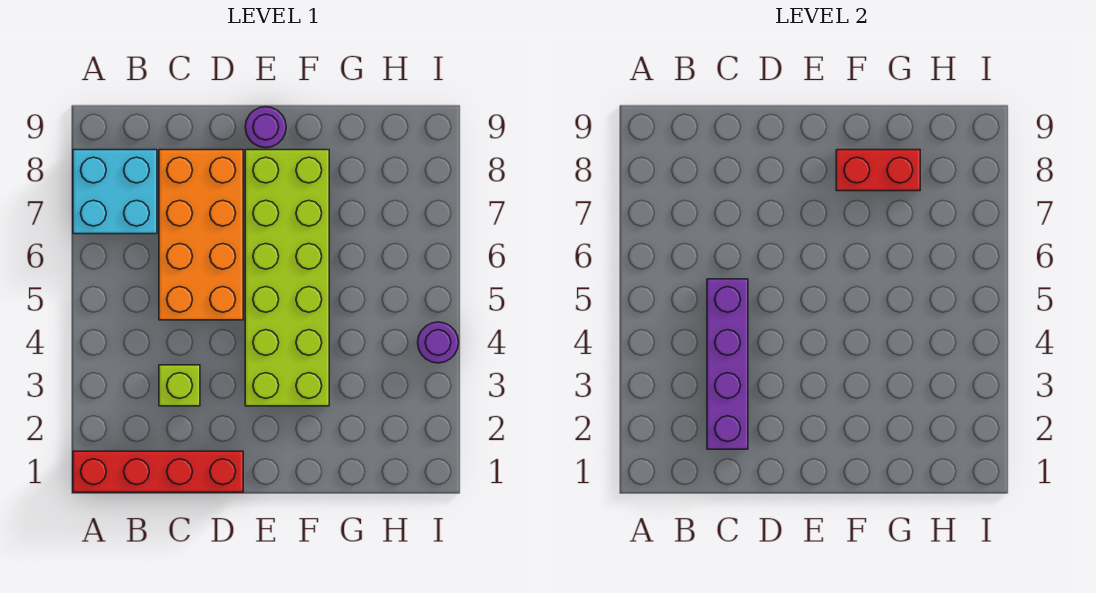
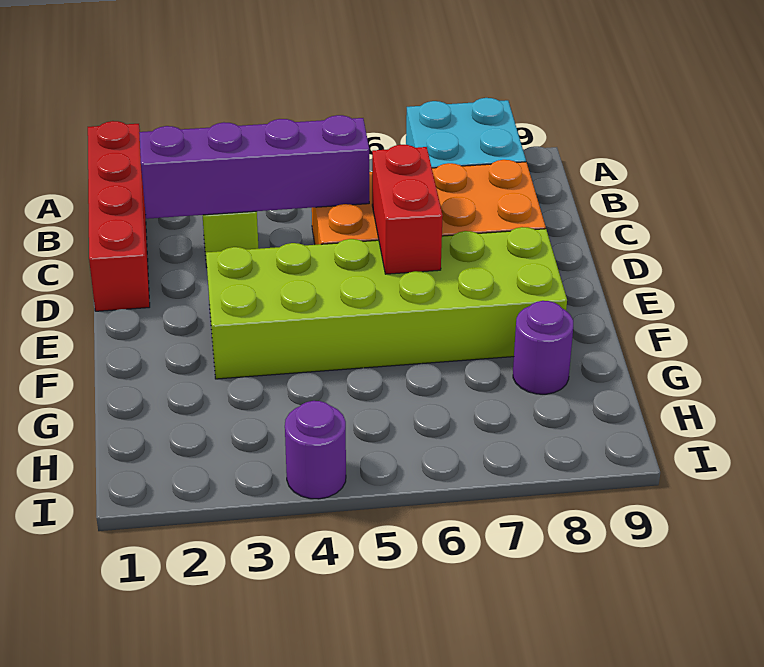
purple round brick E9 level 1 -> purple round brick G8 level 1
red brick F8:G8 level 2 -> red brick D6:E6 level 2

